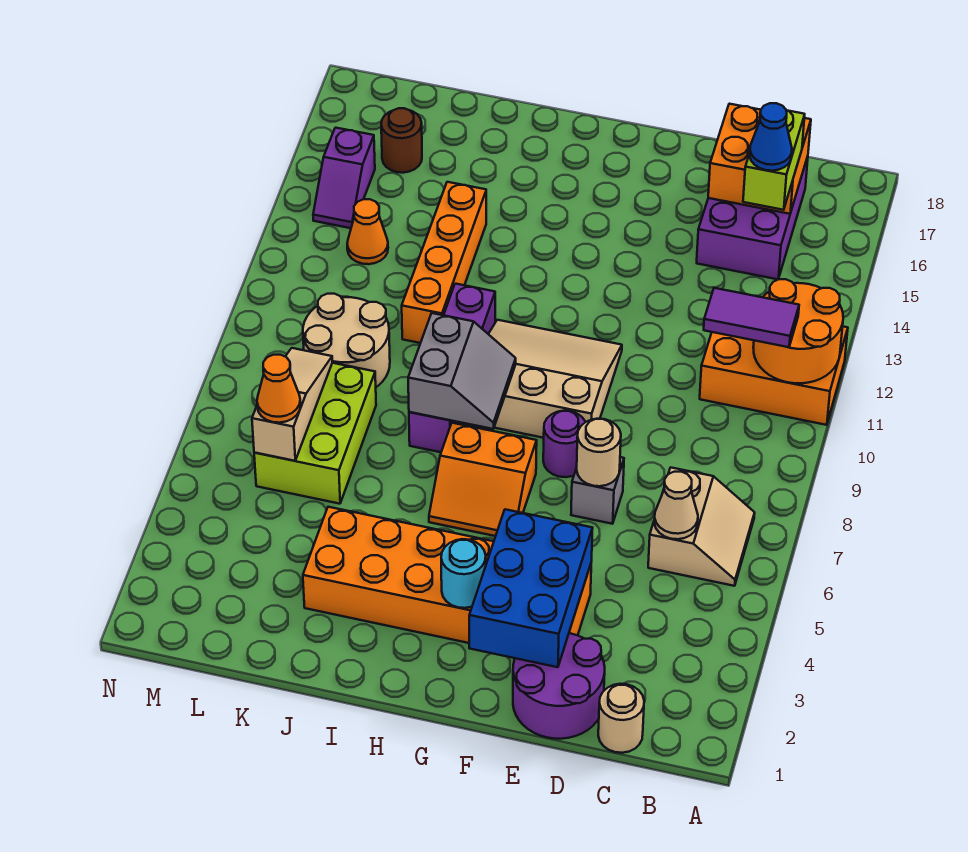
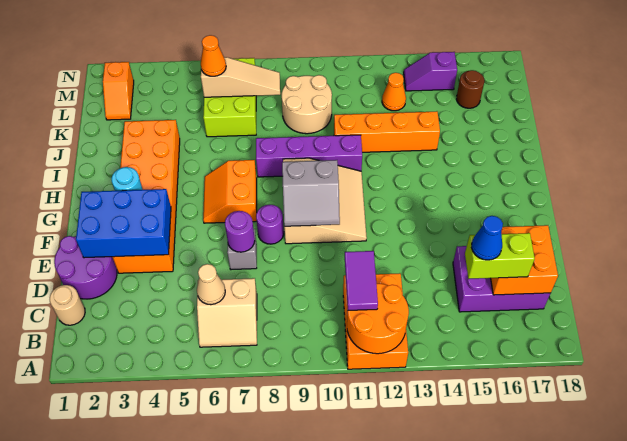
tan round brick E7 level 2 -> purple round brick E7 level 2
grey slope H8:I9 level 2 top I -> grey slope F9:G10 level 2 top G
lime brick K6:L8 level 1 -> lime brick K6:M7 level 1
none -> orange slope L2:M2 level 1 top M

